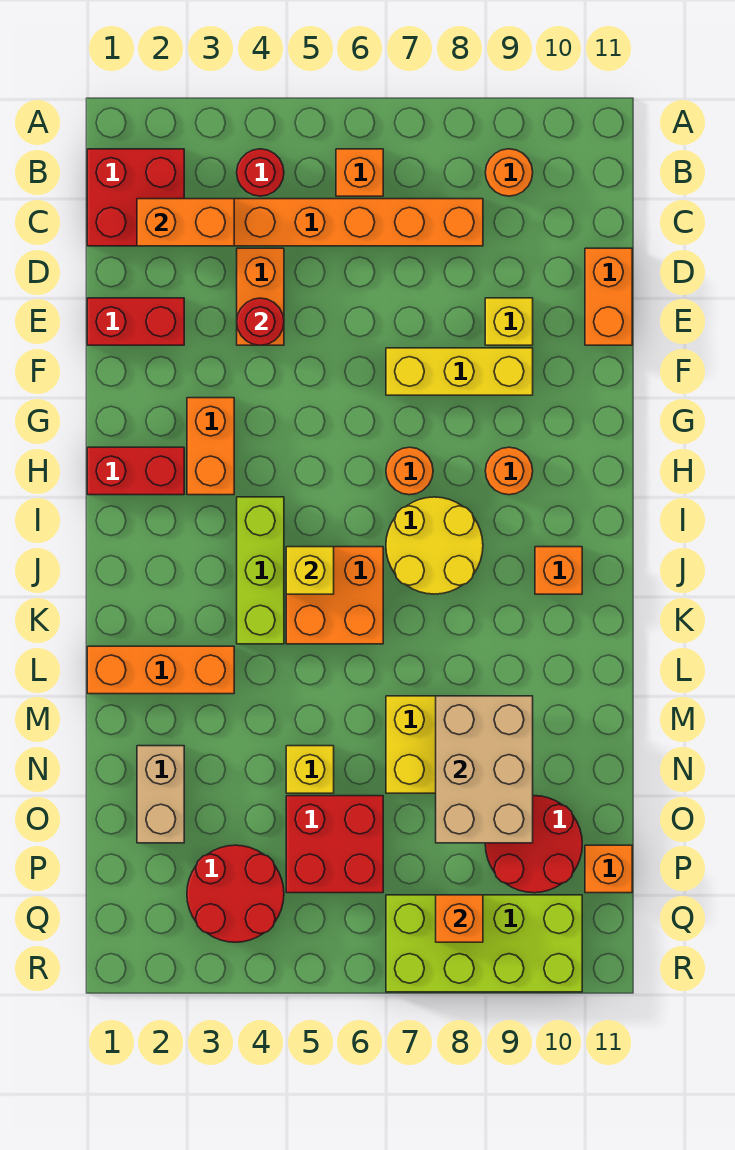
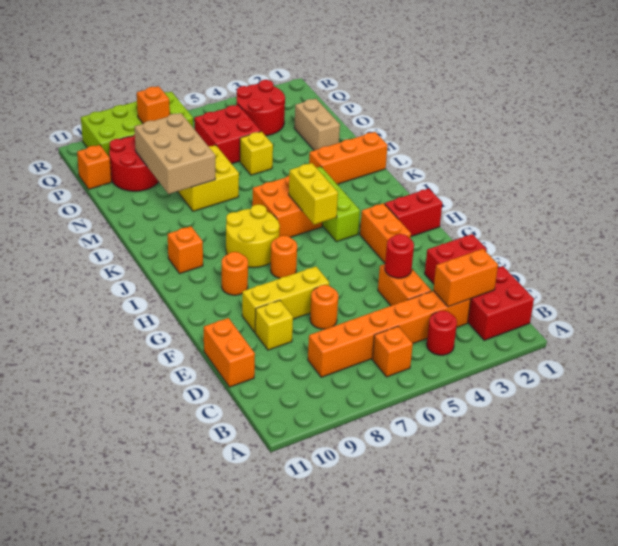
orange round brick B9 level 1 -> orange round brick E7 level 1
yellow brick J5 level 2 -> yellow brick I5:J5 level 2

